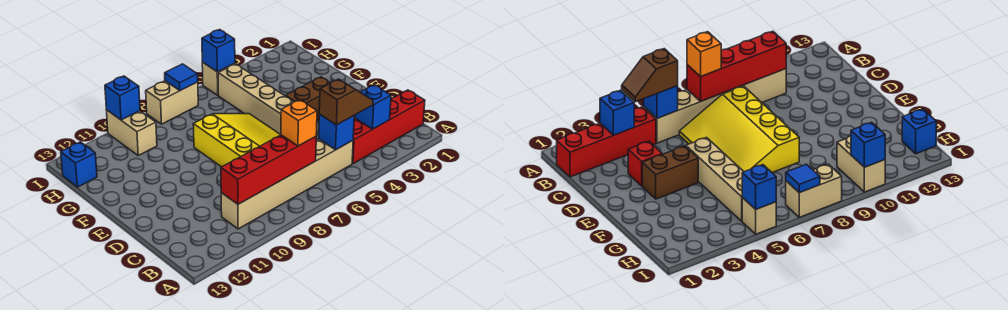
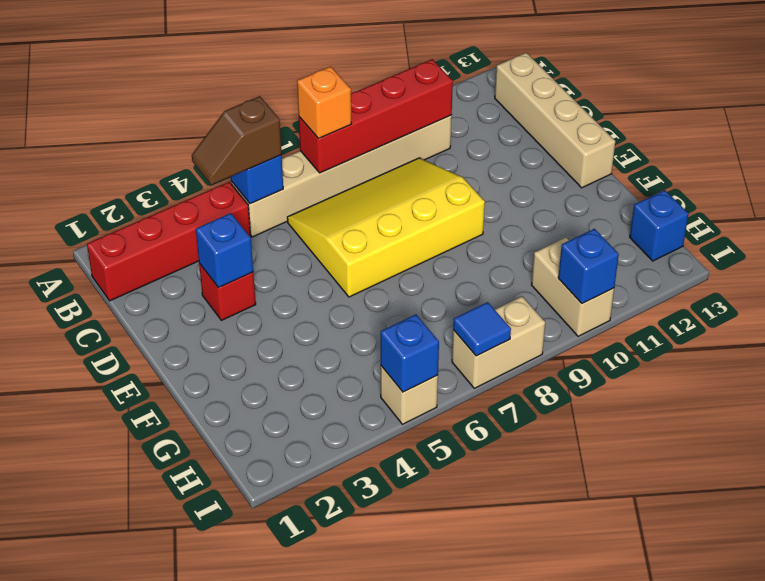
blue brick B3 level 2 -> blue brick D3 level 2
yellow slope C6:F8 level 1 top 8 -> yellow slope C6:E9 level 1 top E
brown brick E3:E4 level 1 -> none
tan brick E5:H5 level 1 -> tan brick B13:E13 level 1

